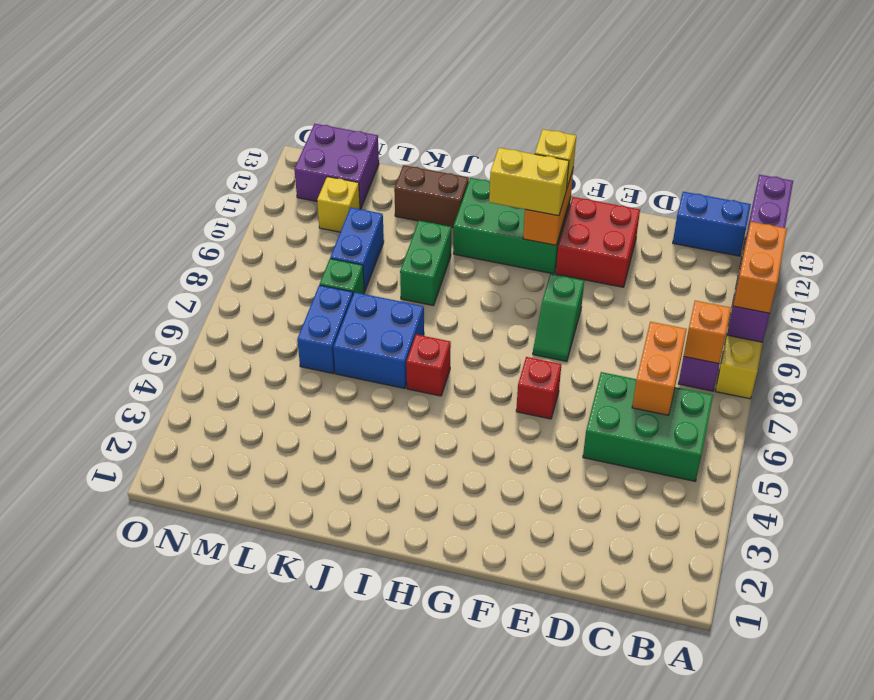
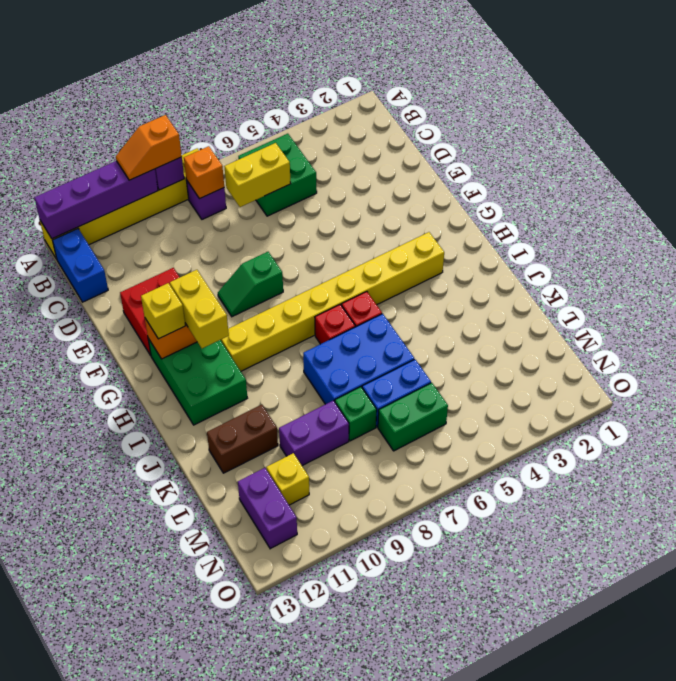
orange brick A9:A10 level 3 -> orange slope A9:A10 level 3 top 9
green brick B5:D6 level 1 -> green brick B5:C6 level 1
orange brick C6:C7 level 2 -> yellow brick C6:C7 level 2
red brick F6 level 1 -> red brick I7 level 1
green slope F8:F9 level 1 top 9 -> green slope F8:F9 level 1 top 8
none -> yellow brick H3:H10 level 1
blue brick J6:K7 level 1 -> blue brick J6:K8 level 1
green brick J9:J10 level 1 -> green brick M6:M7 level 1
brown brick J12:K12 level 1 -> brown brick K11:K12 level 1
blue brick L9:L10 level 1 -> purple brick L9:L10 level 1
purple brick M12:N13 level 1 -> purple brick M12:N12 level 1

